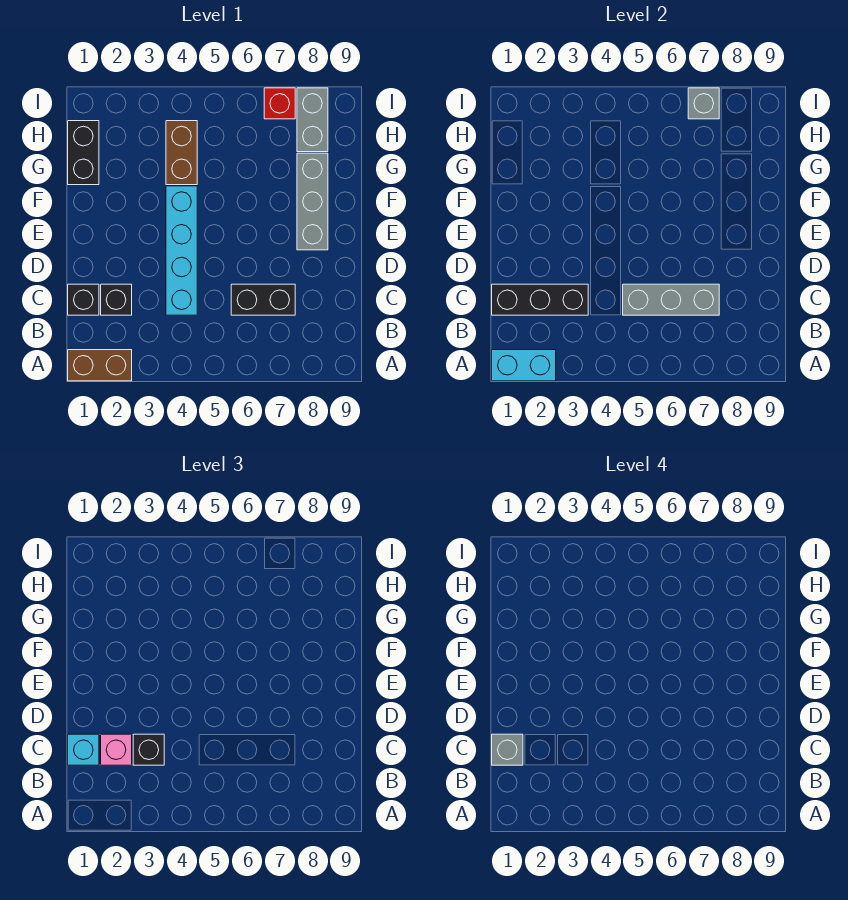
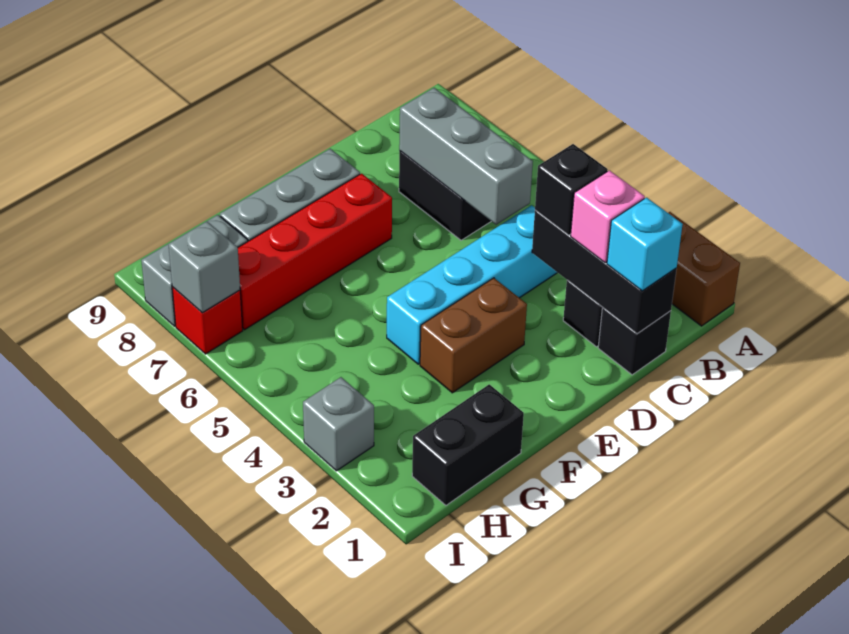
cyan brick A1:A2 level 2 -> none
grey brick C1 level 4 -> grey brick I3 level 1
none -> red brick E7:H7 level 1
brown brick G4:H4 level 1 -> brown brick E3:F3 level 1

